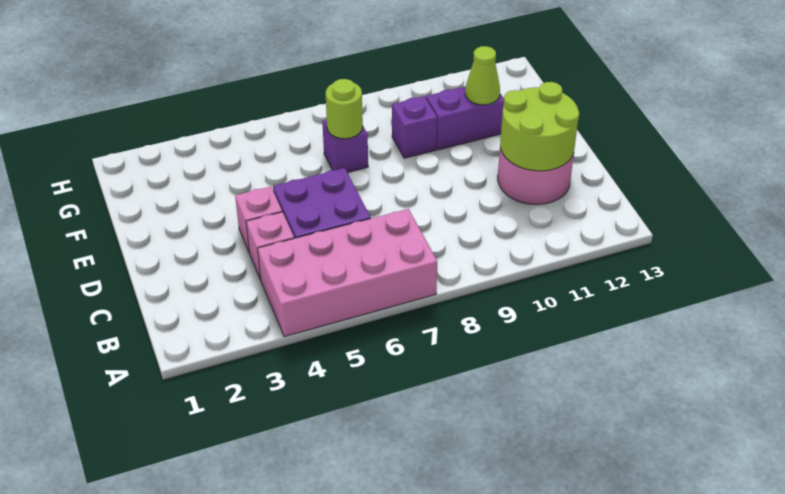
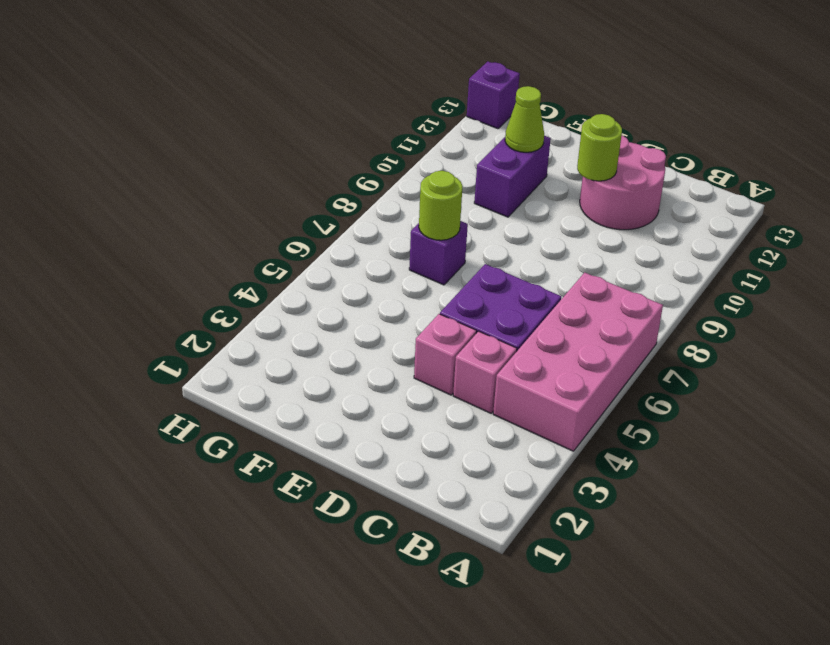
lime round brick C11:D12 level 2 -> lime round brick D11 level 2
purple brick F9 level 1 -> purple brick H13 level 1

